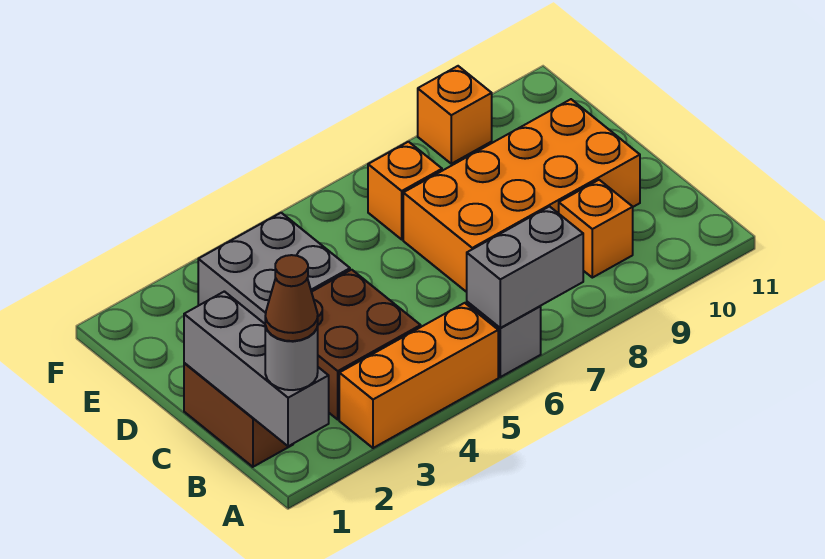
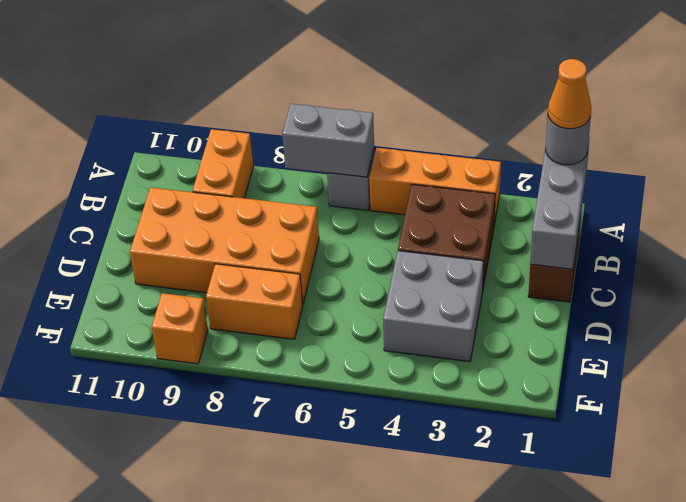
brown cone A1 level 4 -> orange cone A1 level 4
orange brick B9 level 1 -> orange brick A9:B9 level 1
orange brick E7 level 1 -> orange brick E7:E8 level 1

